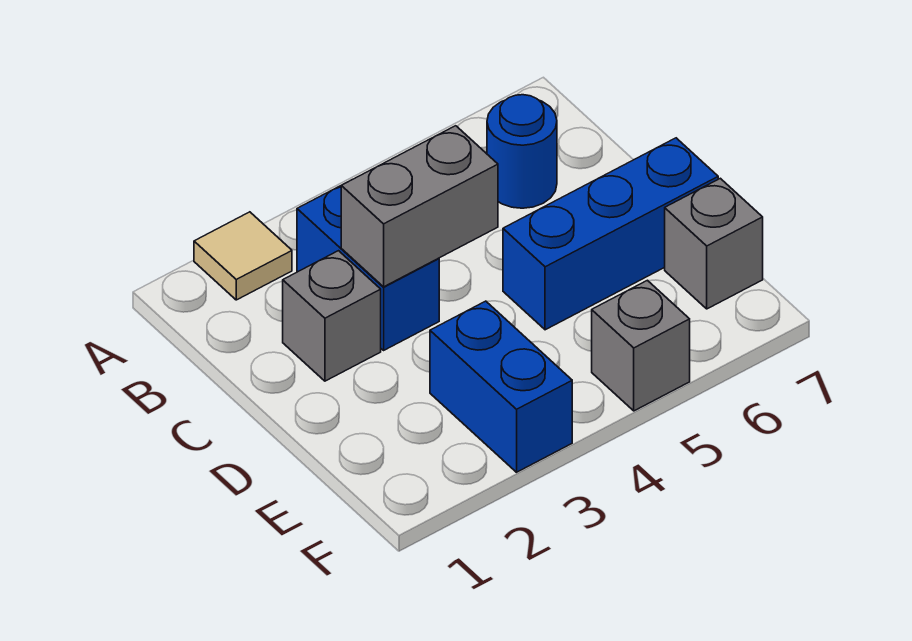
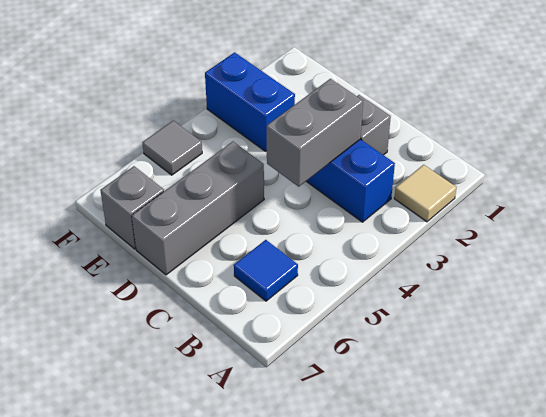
blue round brick B6 level 1 -> blue tile B6 level 1
blue brick D5:D7 level 1 -> grey brick D5:D7 level 1
grey brick F5 level 1 -> grey tile F5 level 1

